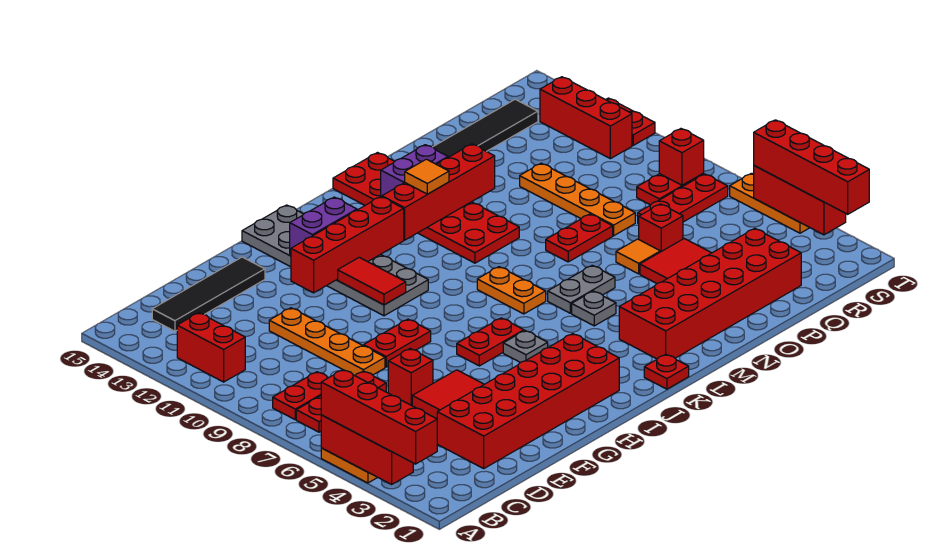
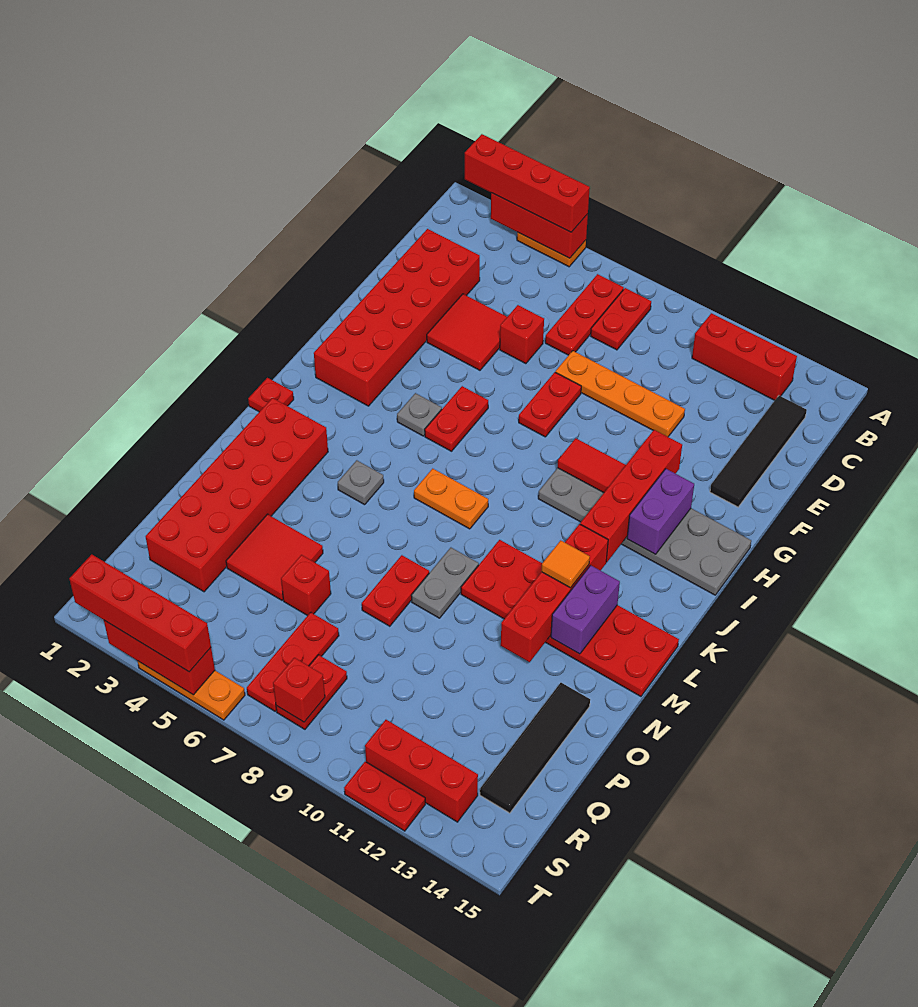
red brick B11:B12 level 1 -> red brick B11:B13 level 1
grey plate L6:M6 level 1 -> grey plate M9:N9 level 1
orange tile O6 level 1 -> none
orange plate P8:P11 level 1 -> none

